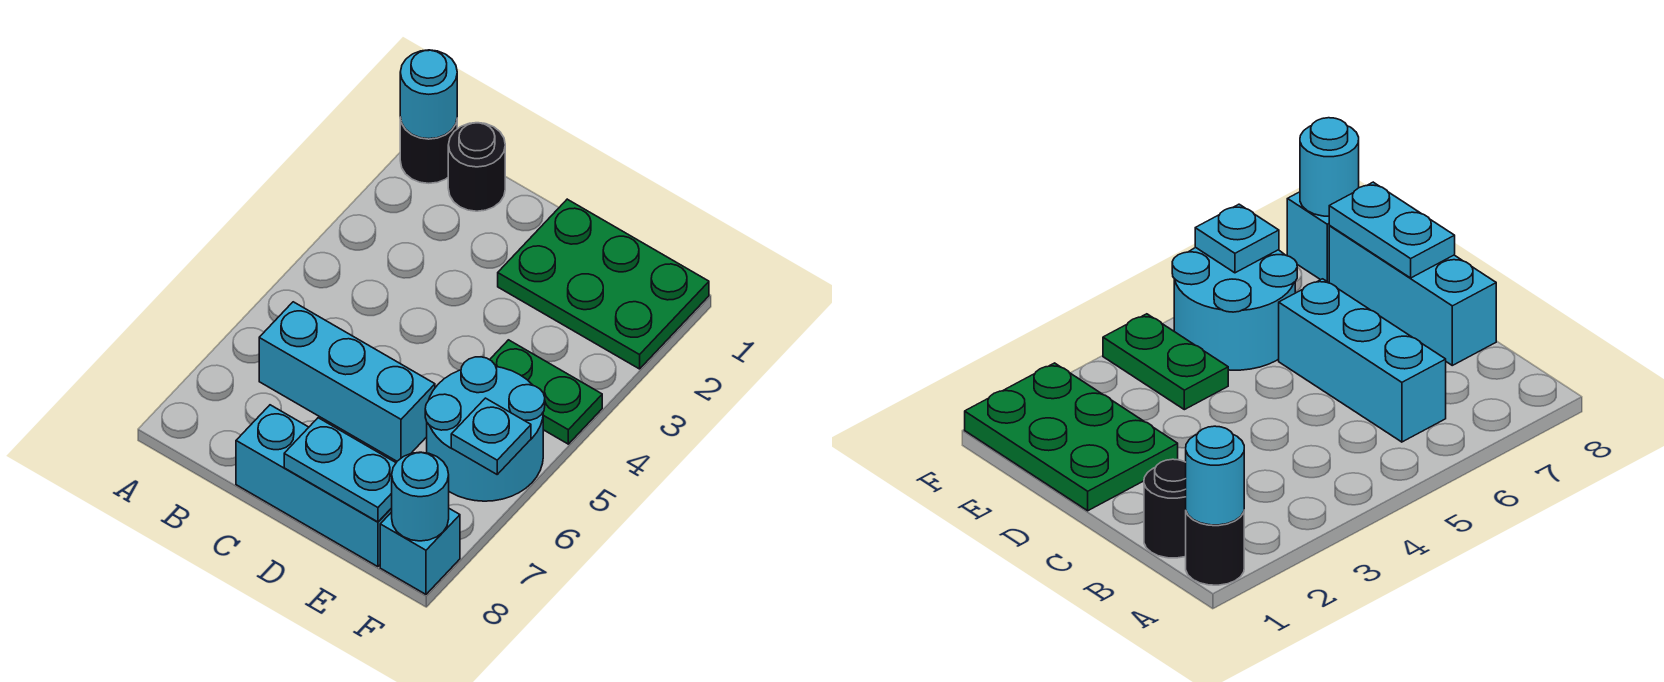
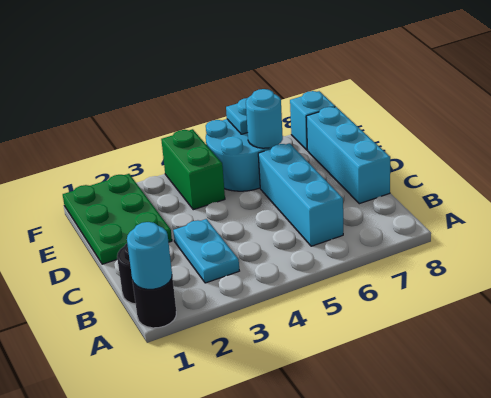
cyan plate D8:E8 level 2 -> cyan plate B3:C3 level 1
green plate E4:F4 level 1 -> green brick E4:F4 level 1
cyan round brick F8 level 2 -> cyan round brick E6 level 2

